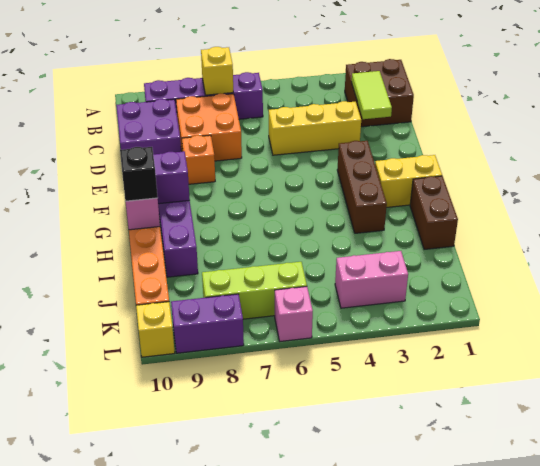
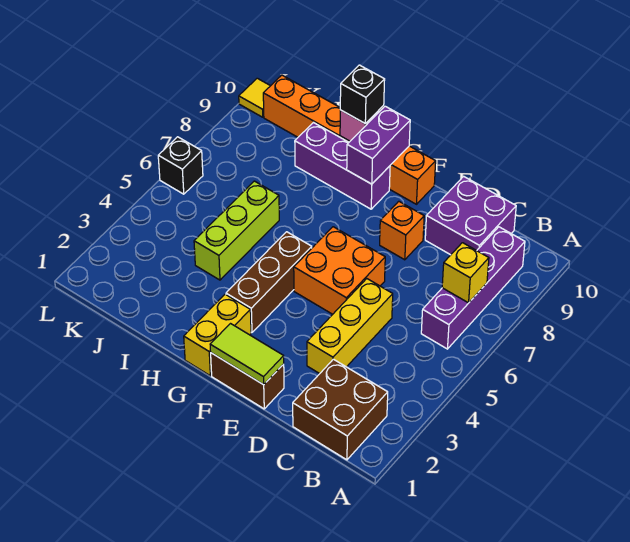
lime tile C2:D2 level 2 -> lime tile E1:F1 level 2
orange brick C7:D8 level 1 -> orange brick E5:F6 level 1
brown brick F3:H3 level 1 -> brown brick G3:G5 level 1
brown brick H1:I1 level 1 -> brown brick E1:F1 level 1
pink brick K3:K4 level 1 -> none
lime brick K6:K8 level 1 -> lime brick I4:I6 level 1
pink brick L6 level 1 -> black brick L6 level 1
purple brick L8:L9 level 1 -> none
yellow brick L10 level 1 -> yellow tile L10 level 1

